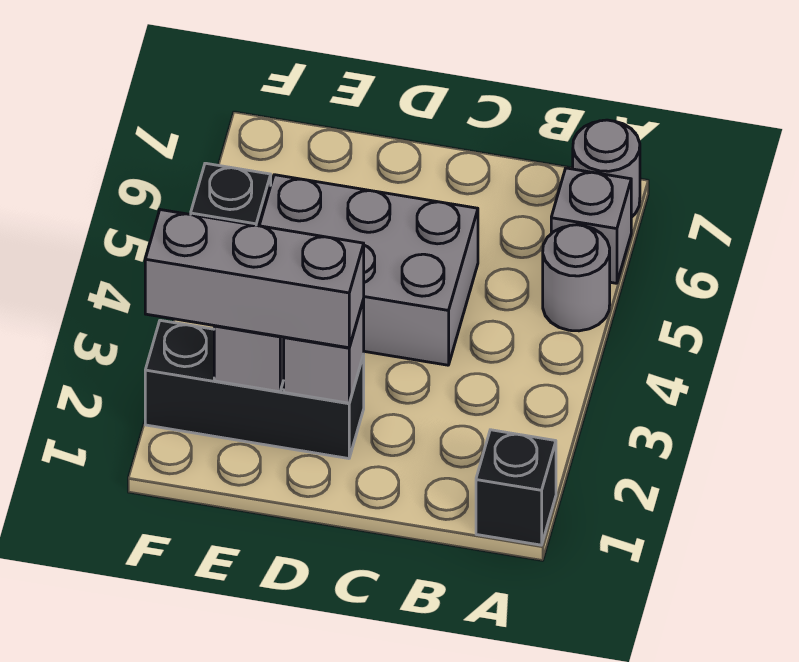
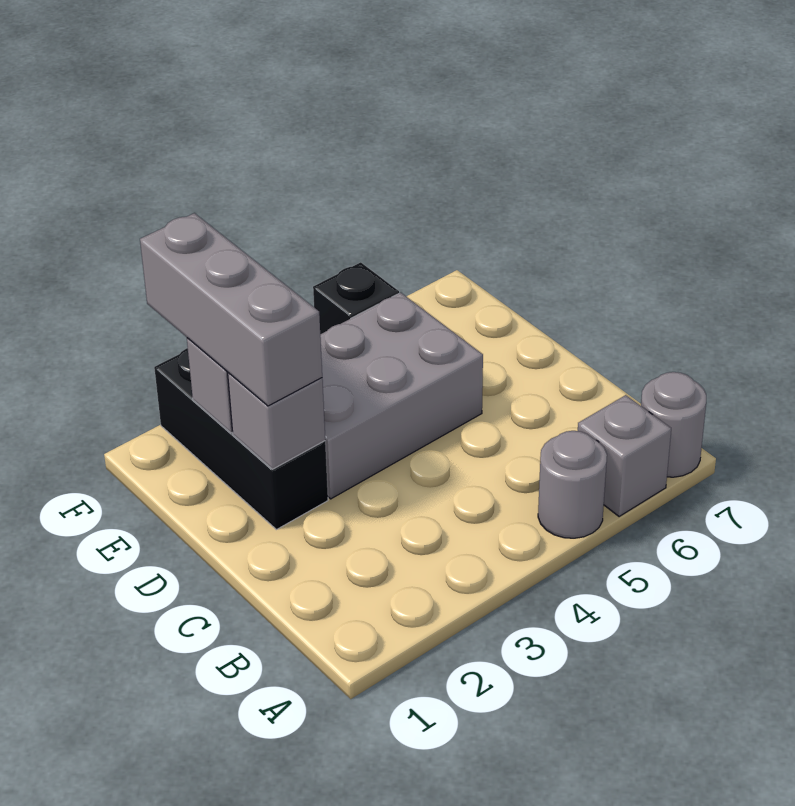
black brick A1 level 1 -> none
grey brick C4:E5 level 1 -> grey brick D3:E5 level 1

